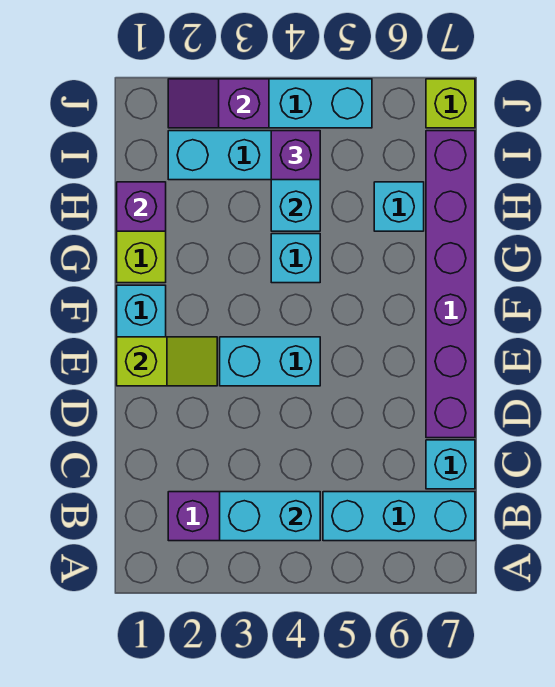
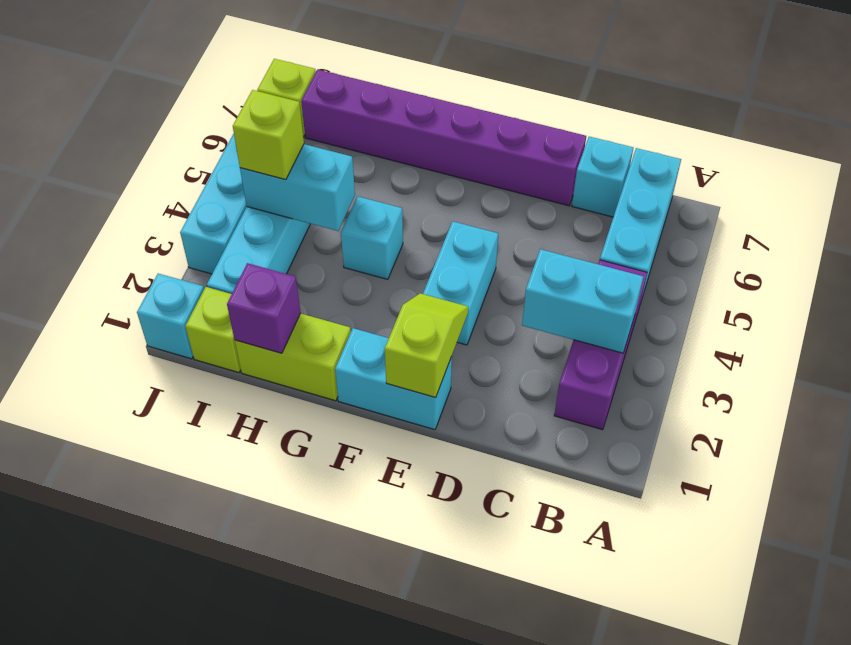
cyan brick B3:B4 level 2 -> cyan brick B3:C3 level 2
cyan brick H6 level 1 -> cyan brick J1 level 1
none -> lime brick I1 level 1
purple brick I4 level 3 -> lime brick I4 level 3
purple slope J2:J3 level 2 top 3 -> none

